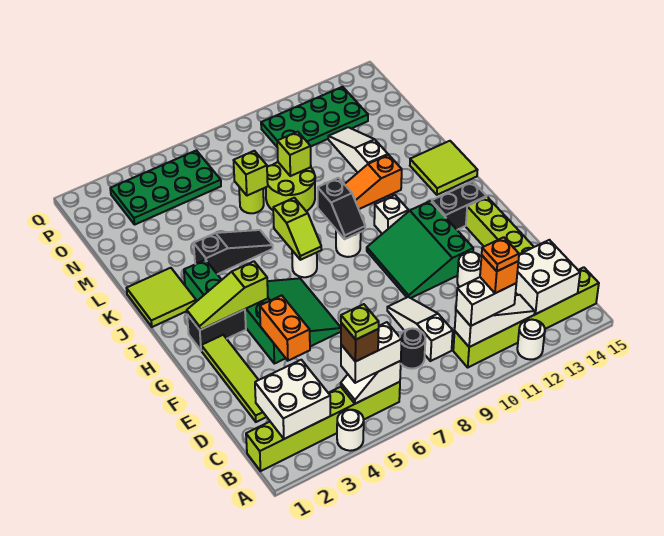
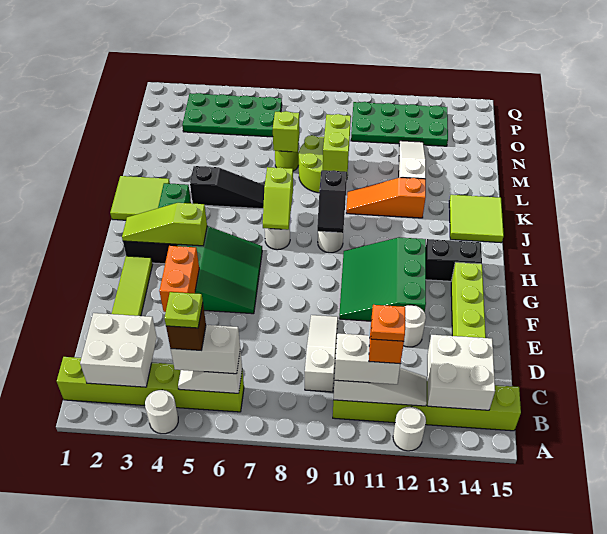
black round brick C8 level 1 -> none
white brick I11 level 1 -> none
lime brick M9 level 2 -> lime brick L9:M9 level 2

